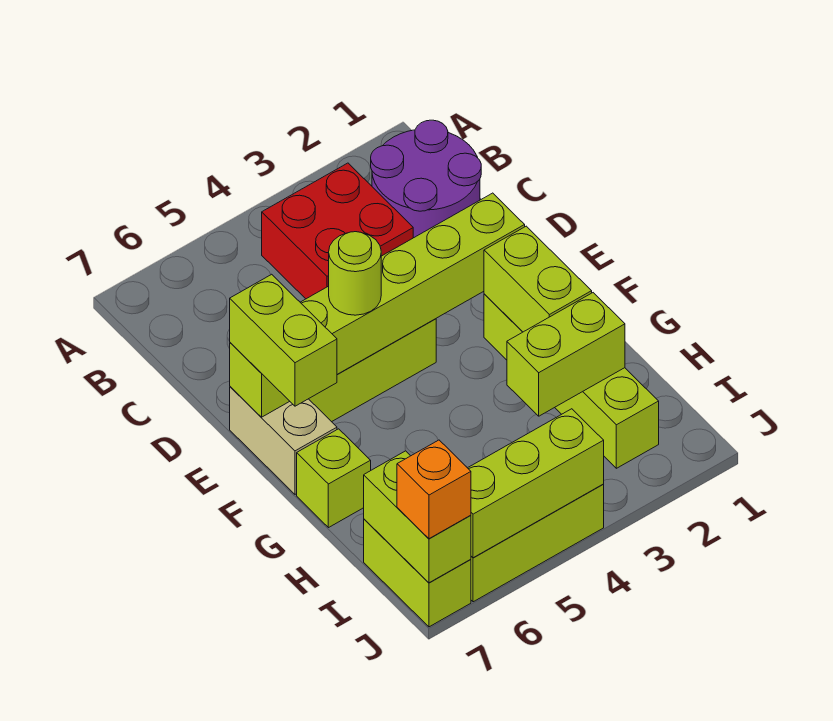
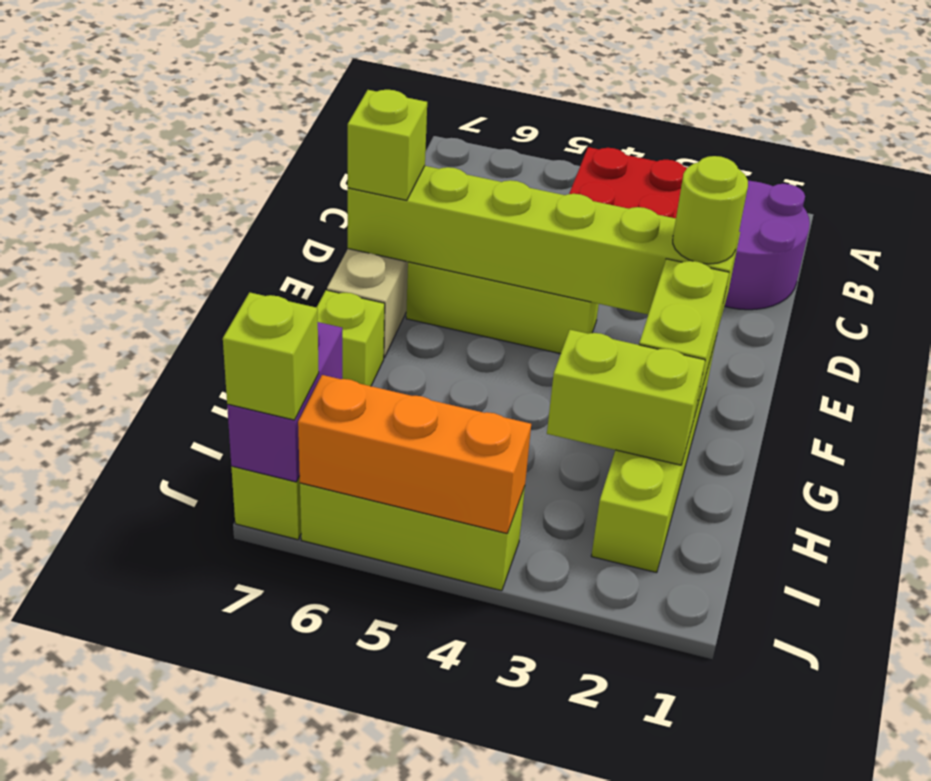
lime round brick E5 level 3 -> lime round brick E2 level 3
lime brick E7:F7 level 3 -> lime brick E7 level 3
lime brick I7:J7 level 2 -> purple brick I7:J7 level 2
lime brick J4:J6 level 2 -> orange brick J4:J6 level 2
orange brick J7 level 3 -> lime brick J7 level 3

